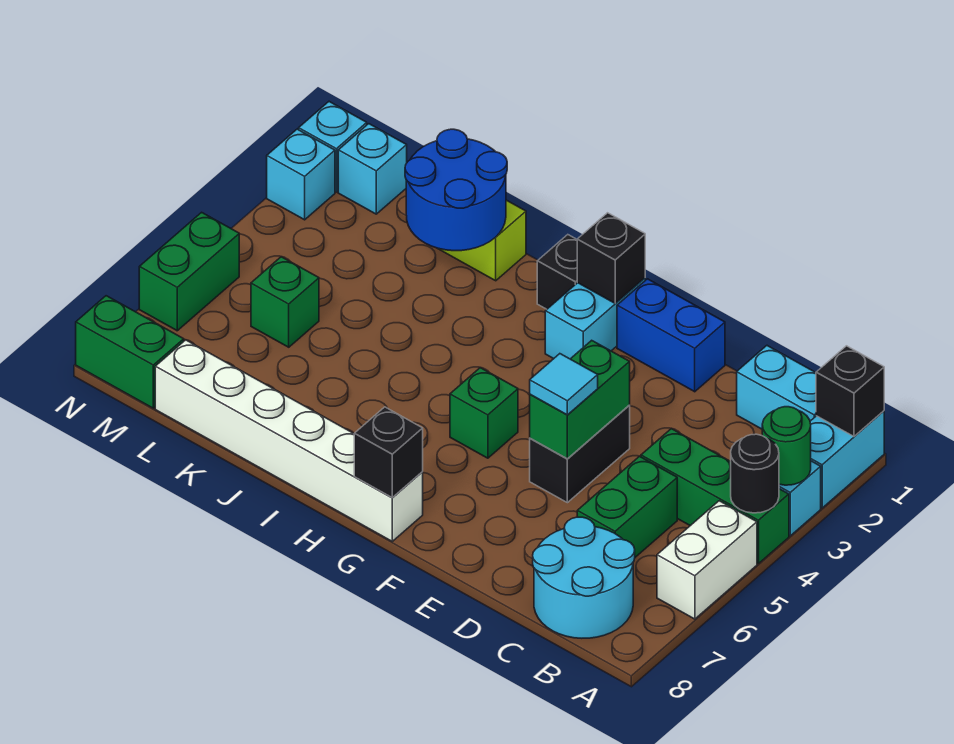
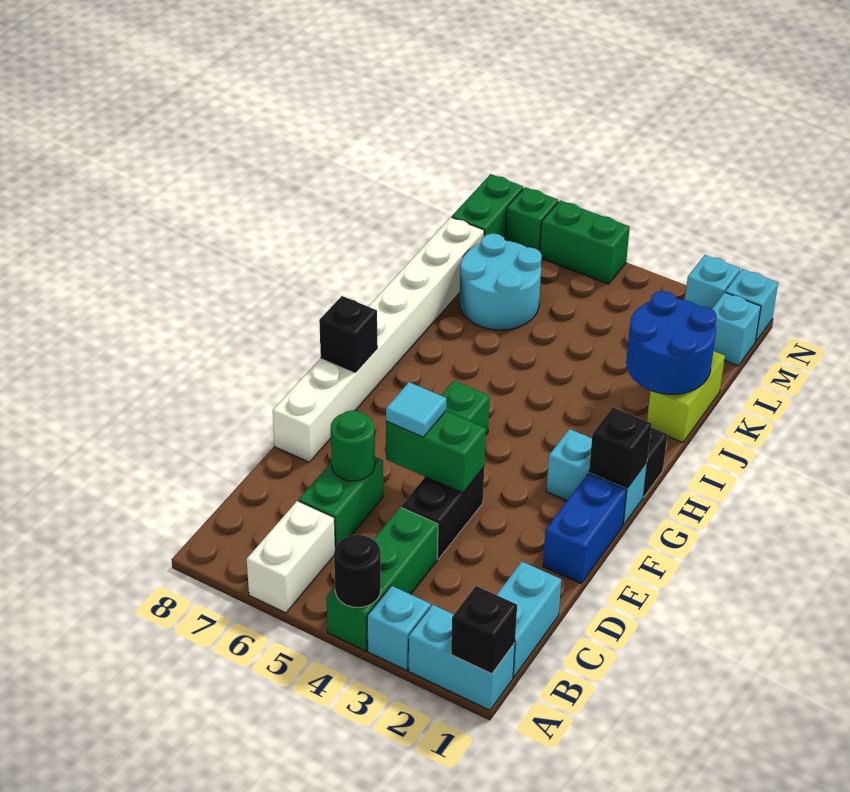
green round brick A3 level 2 -> green round brick D6 level 2
white brick A5:A6 level 1 -> white brick A6:B6 level 1
cyan round brick B7:C8 level 1 -> cyan round brick K6:L7 level 1
green brick C5:C6 level 1 -> green brick C6:D6 level 1
black brick E4:E5 level 1 -> black brick D4:E4 level 1
white brick G8:L8 level 1 -> white brick E8:L8 level 1
green brick L5 level 1 -> green brick N7 level 1

